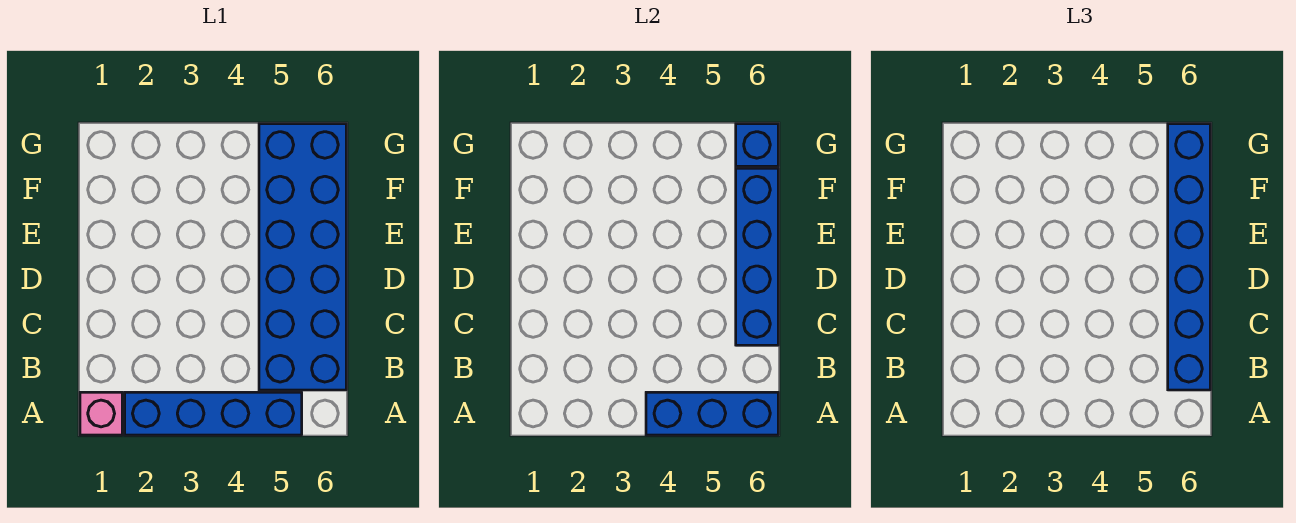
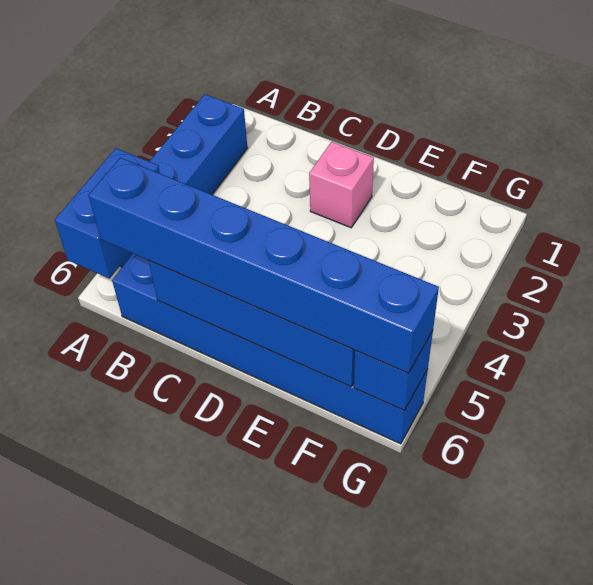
pink brick A1 level 1 -> pink brick D2 level 1
blue brick A4:A6 level 2 -> blue brick A5:A6 level 2
blue brick B5:G6 level 1 -> blue brick B6:G6 level 1

